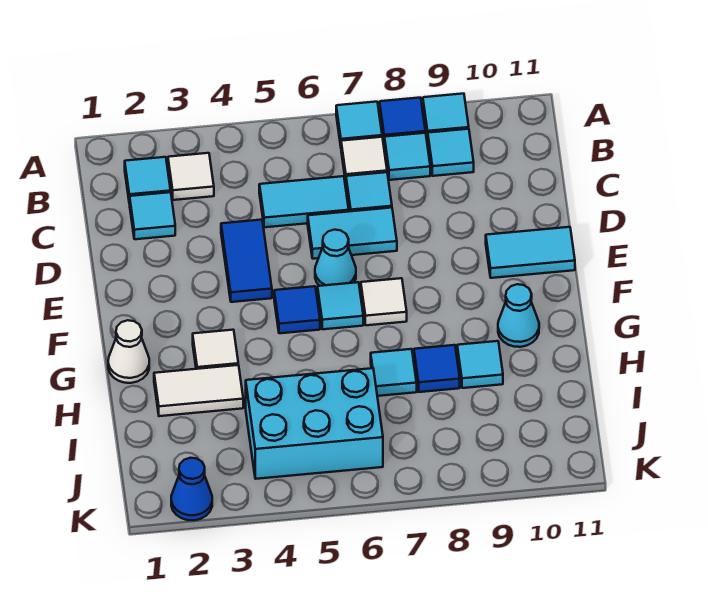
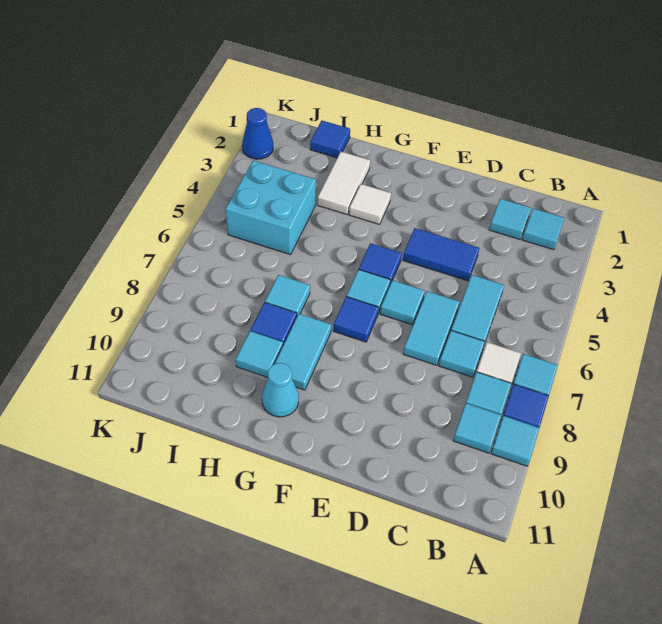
white tile B3 level 1 -> none
cyan cone E6 level 1 -> cyan tile E6 level 1
cyan tile E10:E11 level 1 -> cyan tile G8:G9 level 1
white tile F7 level 1 -> blue tile F7 level 1
white cone G1 level 1 -> none
none -> blue tile I1 level 1
cyan brick I4:J6 level 1 -> cyan brick I4:J5 level 1

